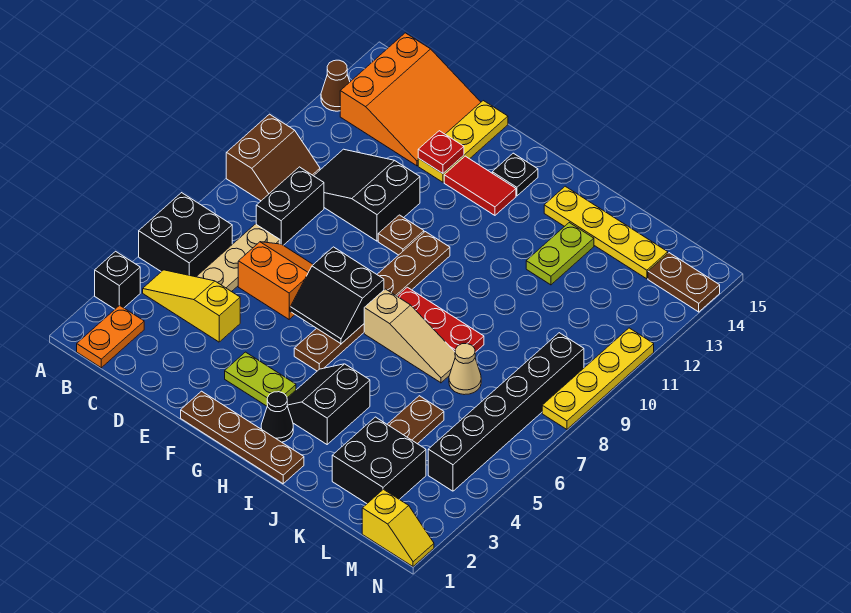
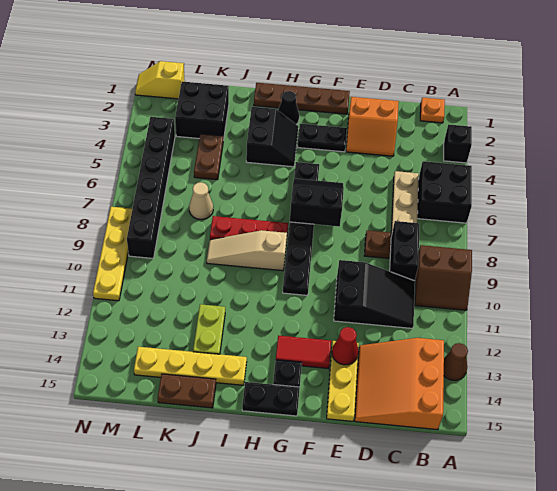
brown slope A9:B10 level 1 top A -> brown slope A9:B10 level 1 top 9
orange plate B1:B2 level 1 -> orange plate B1 level 1
yellow slope B4:D4 level 1 top D -> none
orange slope D6:E7 level 1 top 6 -> orange slope D2:E3 level 1 top 2
red plate E13 level 2 -> red cone E13 level 2
lime plate F3:G3 level 1 -> black plate F3:G3 level 1
brown plate F10 level 1 -> brown plate D8 level 1
brown plate G5:G10 level 1 -> black plate G5:G10 level 1
none -> black plate G15:H15 level 1
tan slope H7:J7 level 1 top H -> tan slope H9:J9 level 1 top H
brown plate M14:N14 level 1 -> brown plate J15:K15 level 1

